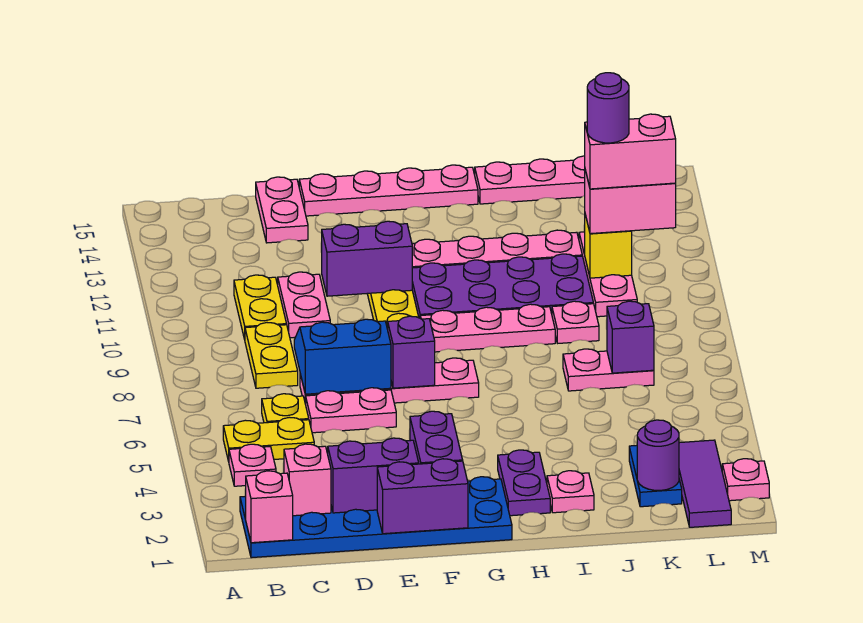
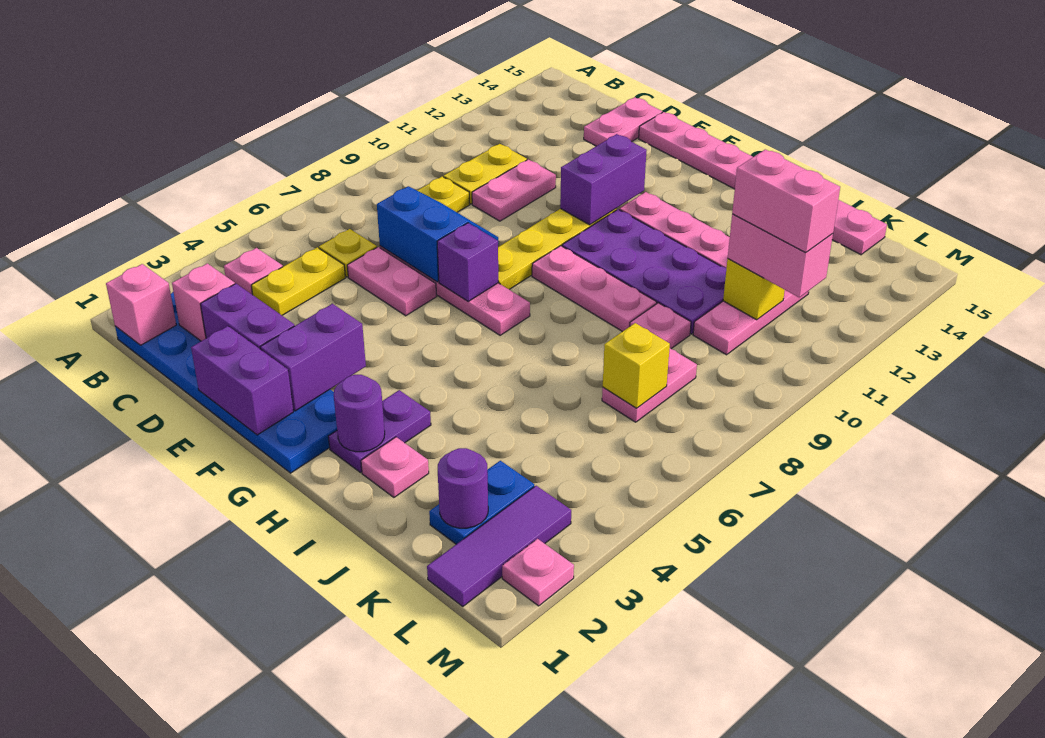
yellow plate B5:C5 level 1 -> yellow plate C4:C5 level 1
purple brick E11:F11 level 2 -> purple brick F11:F12 level 2
pink plate J7:K7 level 1 -> pink plate K7:K8 level 1
purple brick K7 level 2 -> yellow brick K7 level 2
purple round brick K11 level 5 -> purple round brick H2 level 2

